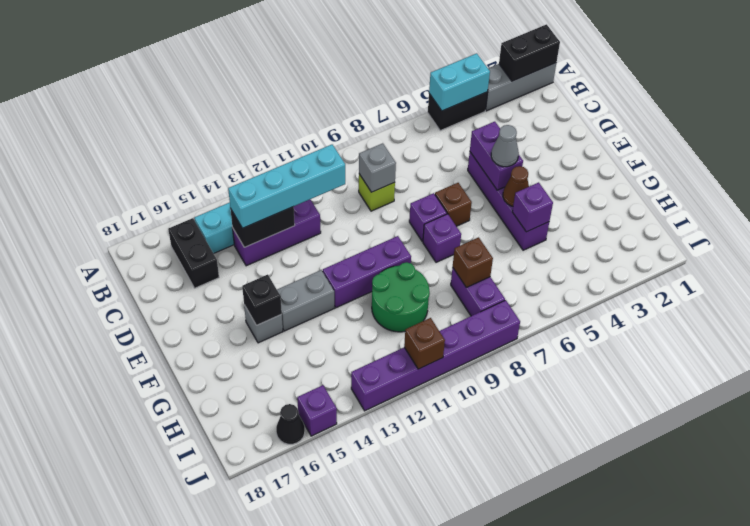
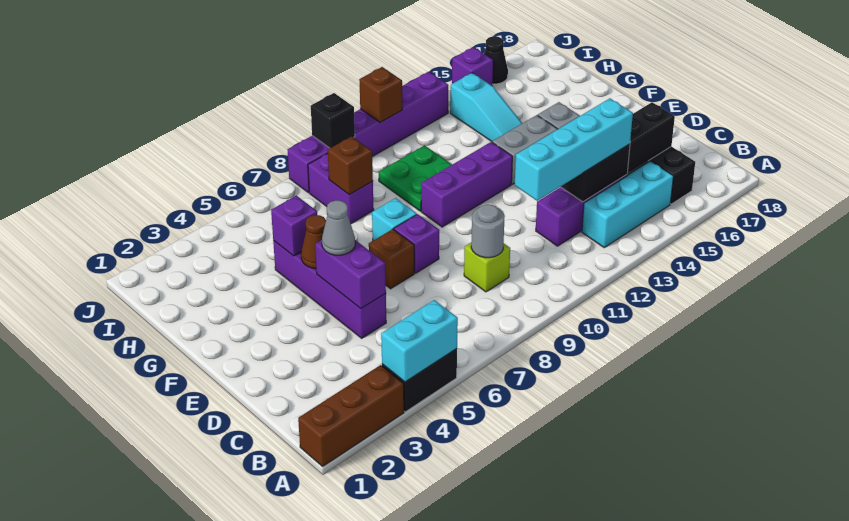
grey brick A1:A3 level 1 -> brown brick A1:A3 level 1
black brick A1:A2 level 2 -> black brick C15:C16 level 2
grey brick C9 level 2 -> grey round brick C9 level 2
purple brick F8 level 1 -> cyan brick F8 level 1
black brick F15 level 2 -> black brick J9 level 2
green round brick G10:H11 level 1 -> green plate G10:H11 level 1
none -> cyan slope G14:I14 level 1 top I

